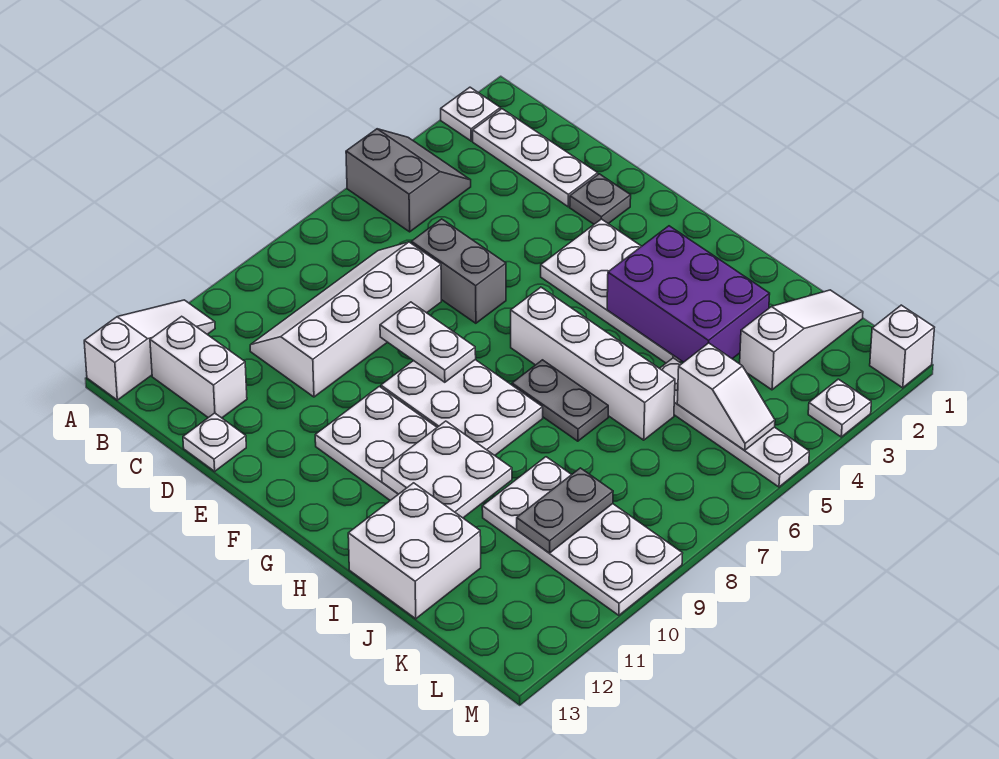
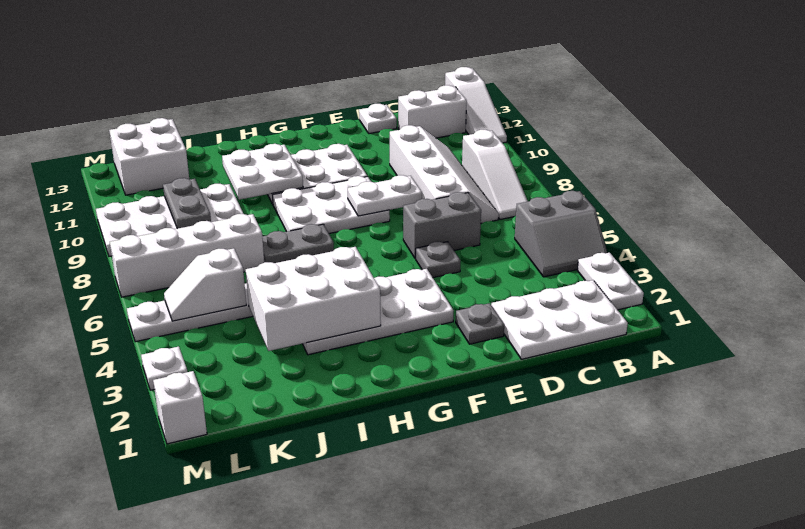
white plate A2 level 1 -> white plate A2:A3 level 1
white plate B2:D2 level 1 -> white plate B1:D2 level 1
none -> grey plate E5 level 1
white brick G6:J6 level 1 -> white brick J7:M7 level 1
purple brick H3:J4 level 2 -> white brick H3:J4 level 2
white brick I12:J13 level 1 -> white brick K12:L13 level 1
white slope K1:K3 level 1 top 3 -> white slope B7:B9 level 1 top 9

